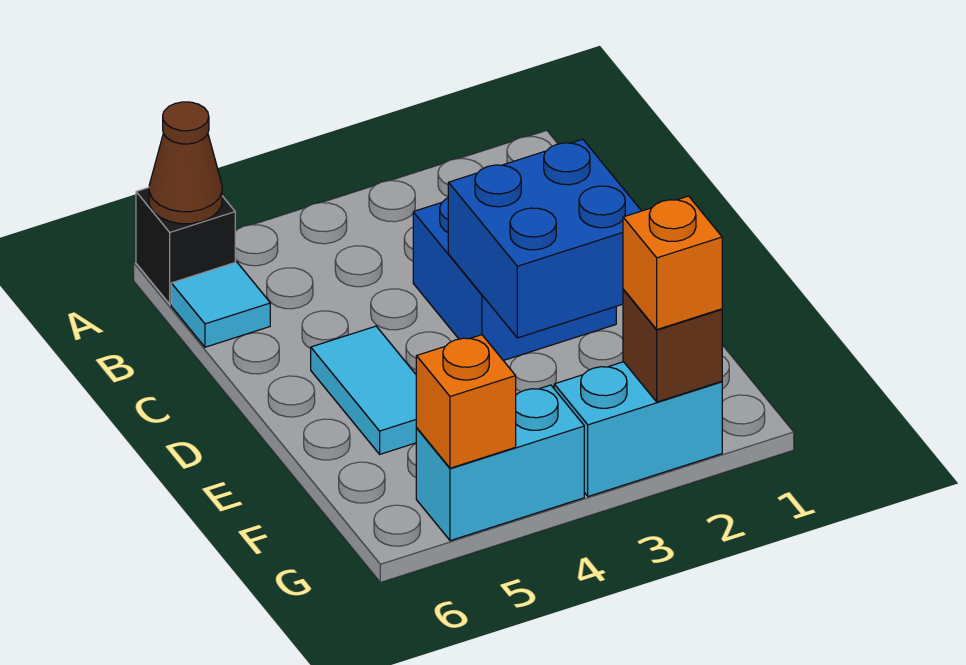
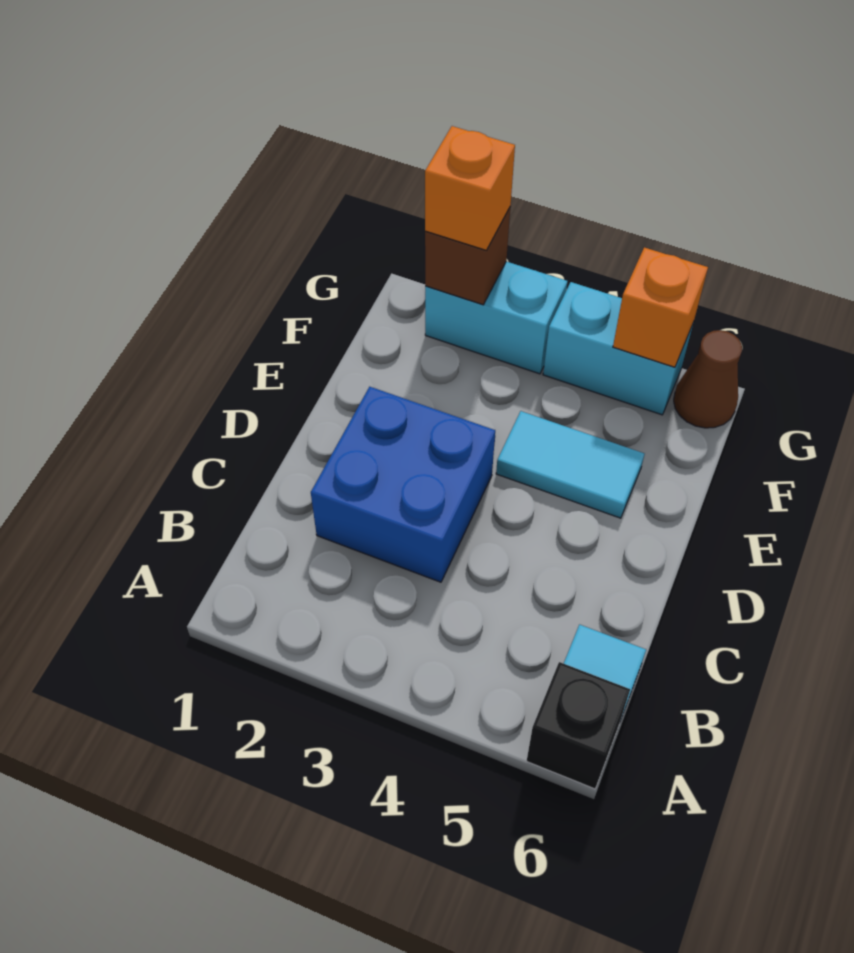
brown cone A6 level 2 -> brown cone G6 level 1
blue brick D2:E3 level 2 -> none
cyan tile D5:E5 level 1 -> cyan tile E4:E5 level 1

